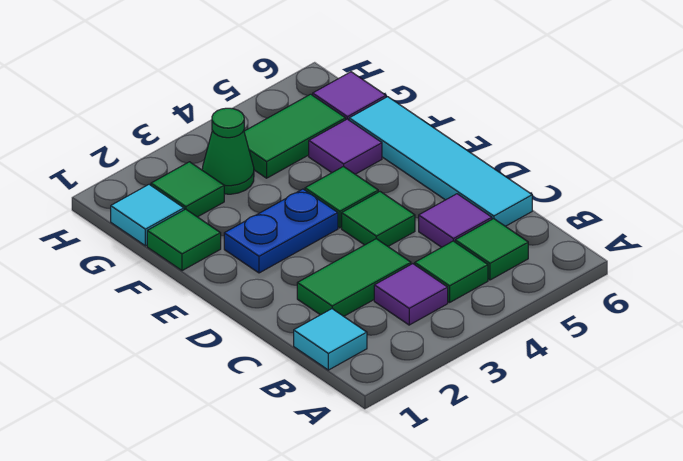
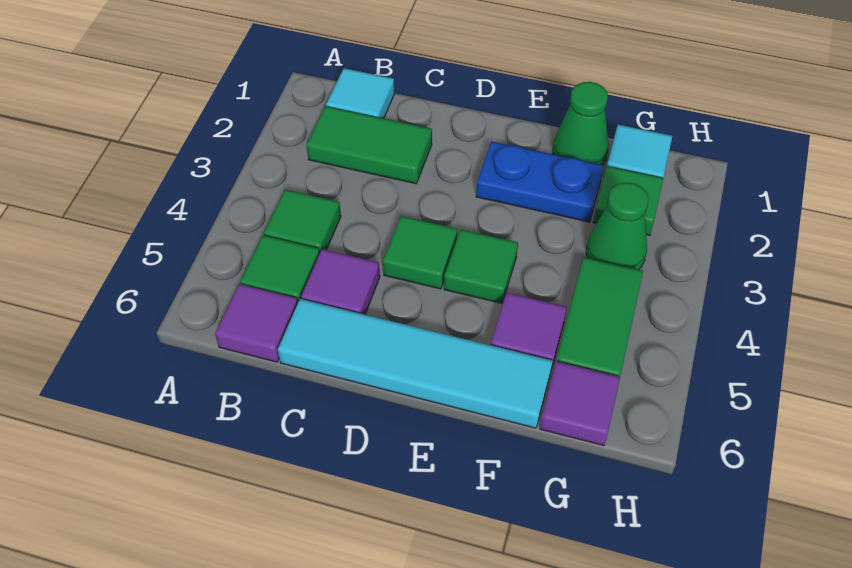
purple tile B3 level 1 -> purple tile B6 level 1
green tile C2:C3 level 1 -> green tile B2:C2 level 1
blue plate E2:E3 level 1 -> blue plate E2:F2 level 1
green tile F1 level 1 -> green cone F1 level 1

